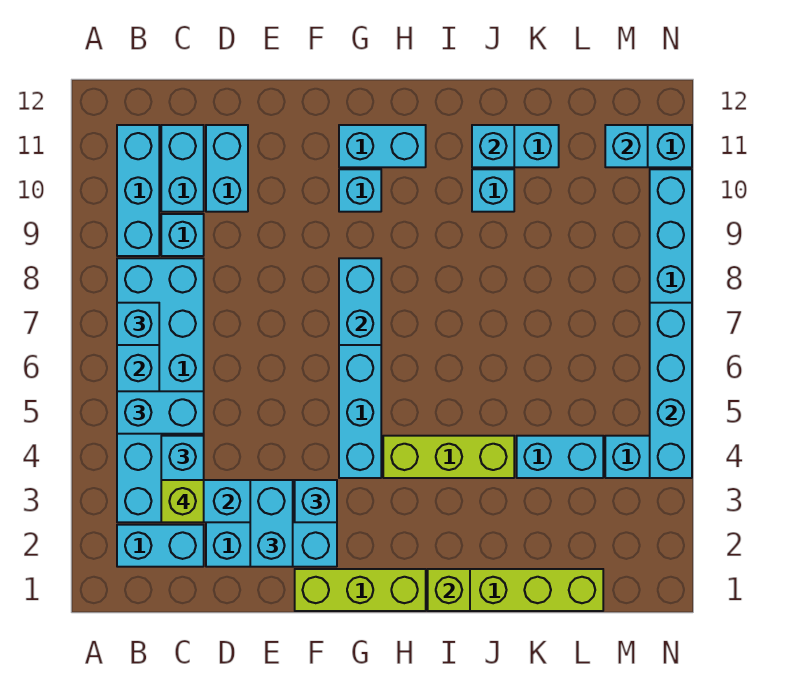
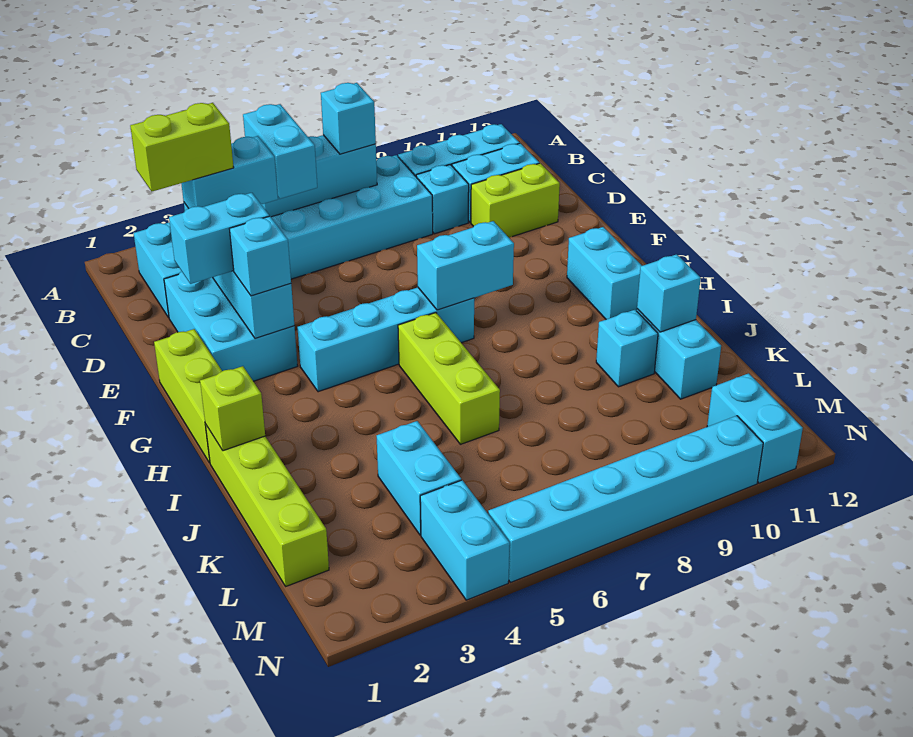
lime brick C3 level 4 -> lime brick C2:C3 level 4
cyan brick D10:D11 level 1 -> lime brick D10:D11 level 1
cyan brick G10 level 1 -> none
lime brick H4:J4 level 1 -> lime brick H6:J6 level 1
cyan brick M11 level 2 -> none
cyan brick N4:N7 level 2 -> none

